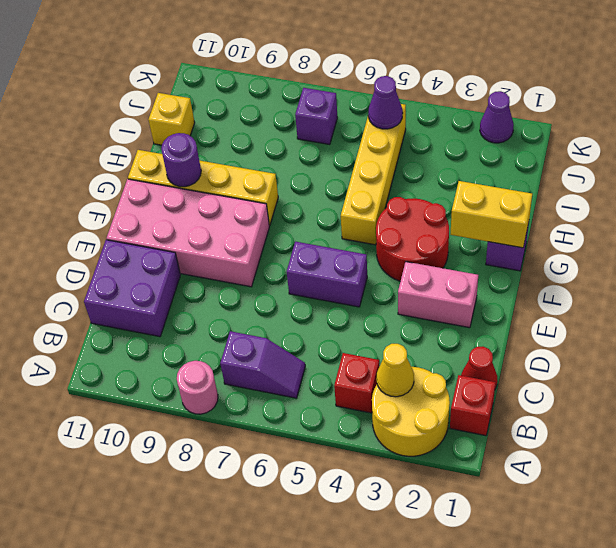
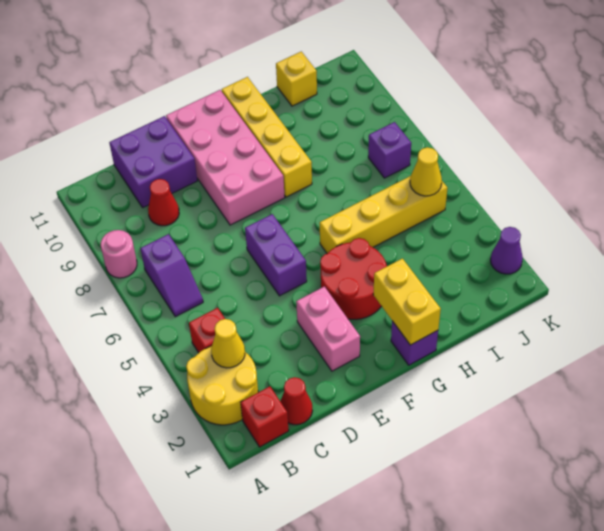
none -> red cone C9 level 1
purple round brick G10 level 2 -> none
purple cone J5 level 2 -> yellow cone J5 level 2

